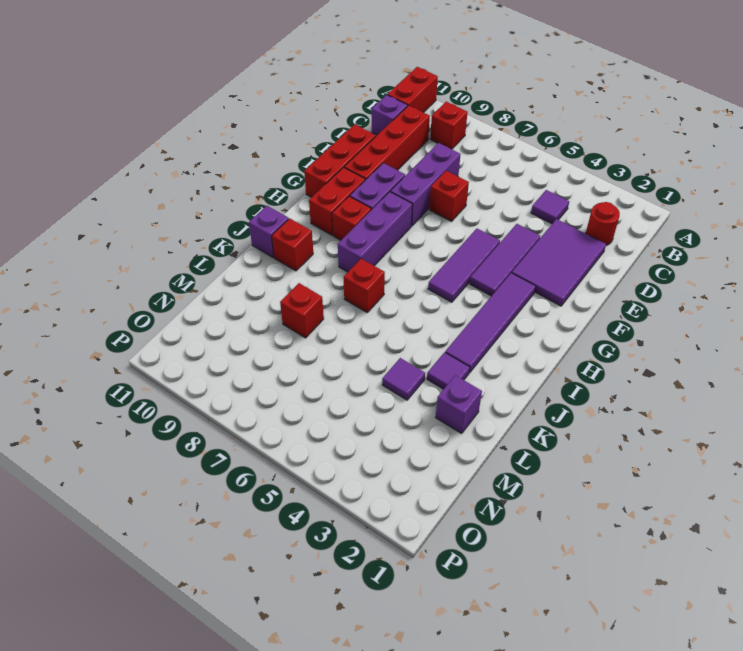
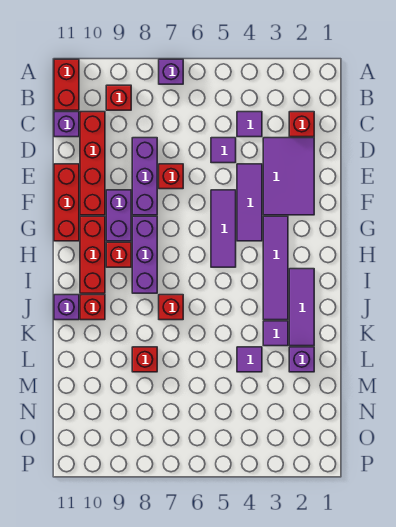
none -> purple brick A7 level 1
red round brick C2 level 1 -> red brick C2 level 1
none -> purple tile D5 level 1
red brick G10:H10 level 1 -> red brick G10:I10 level 1
none -> purple tile I2:K2 level 1

